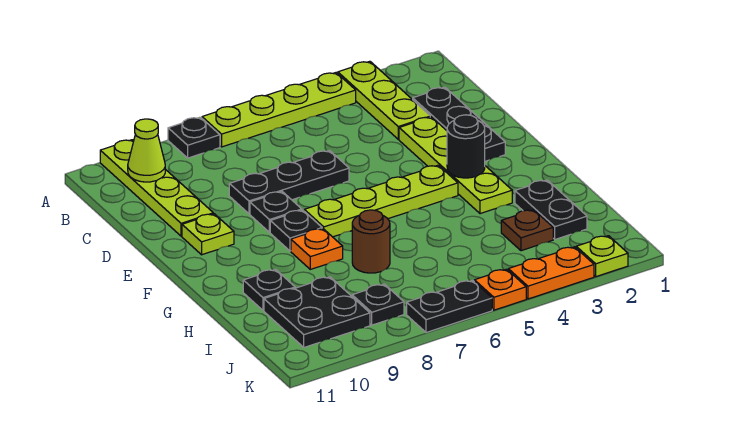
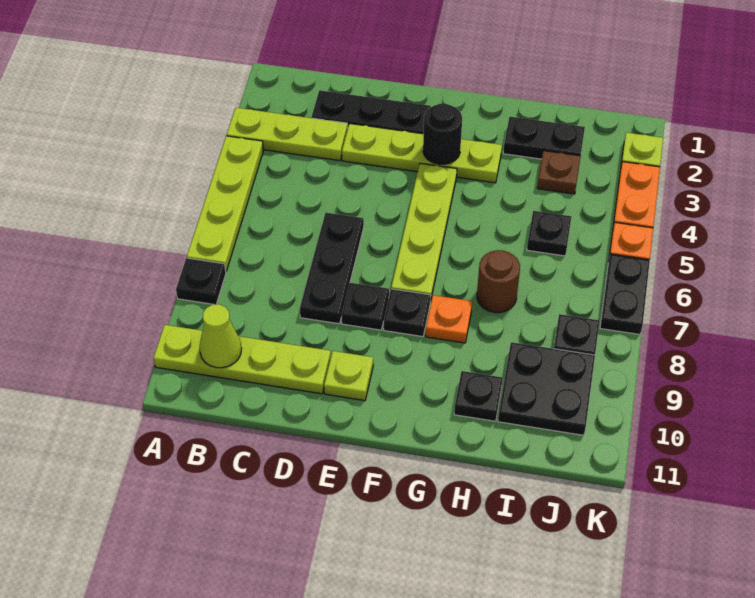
none -> black plate I5 level 1

